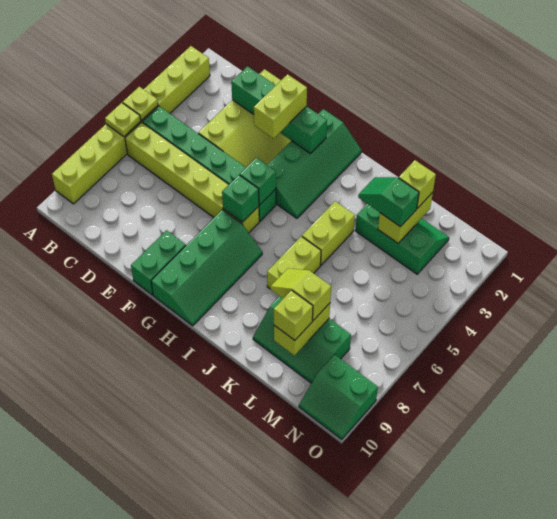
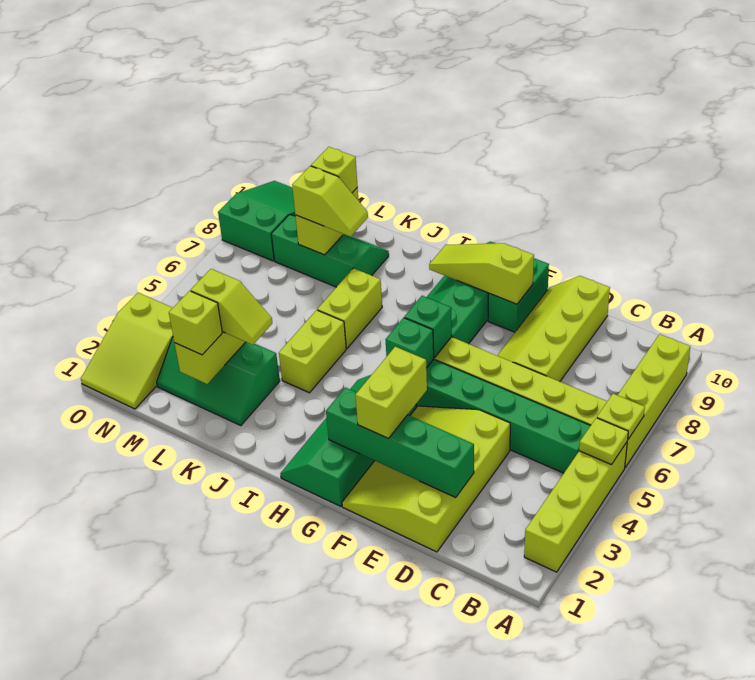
none -> lime slope D7:E10 level 1 top D
none -> lime slope F9:H9 level 2 top F
green slope K3:L3 level 3 top L -> lime slope K3:L3 level 3 top L
none -> lime slope N1:O3 level 1 top 3
green slope N9:O10 level 1 top 9 -> green slope N8:O10 level 1 top 8

